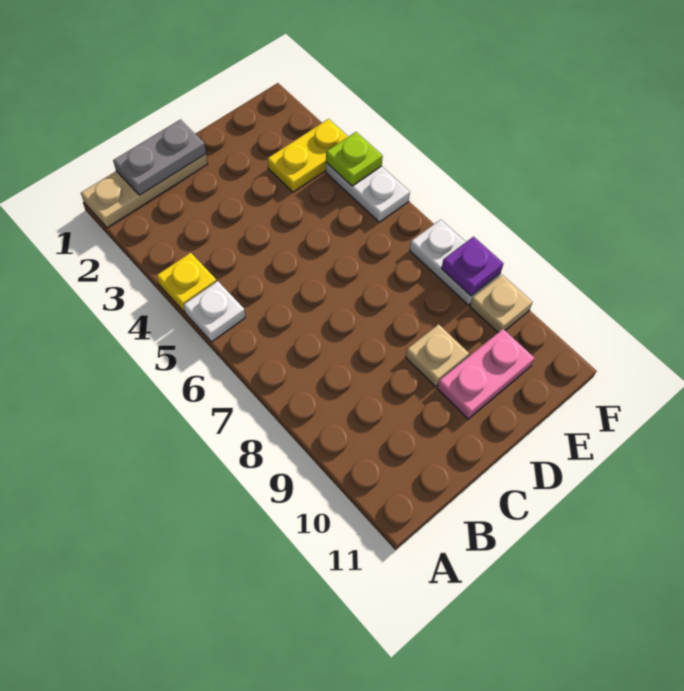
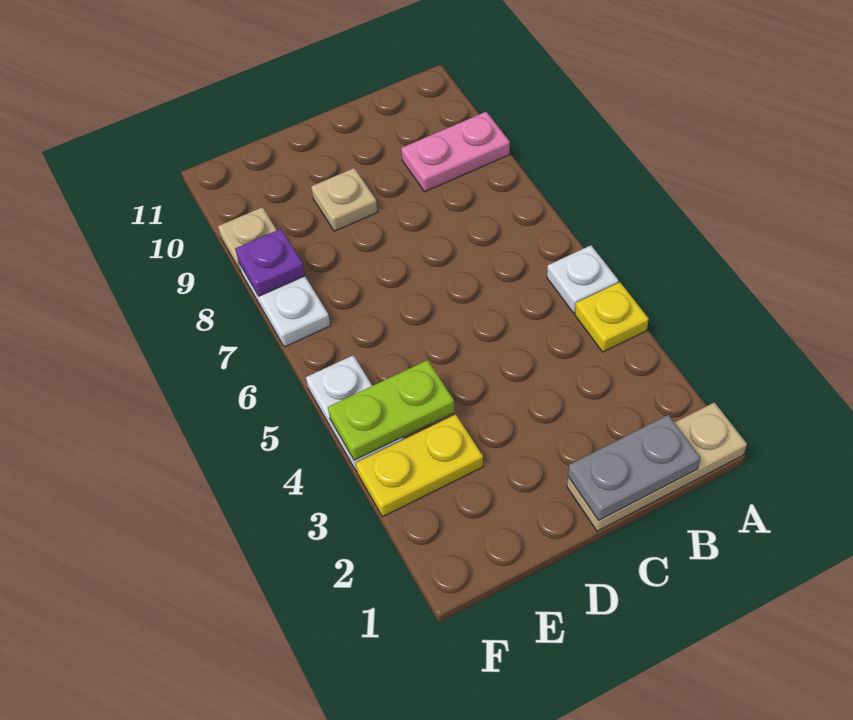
pink plate D10:E10 level 1 -> pink plate A9:B9 level 1
lime plate F4 level 2 -> lime plate E4:F4 level 2

